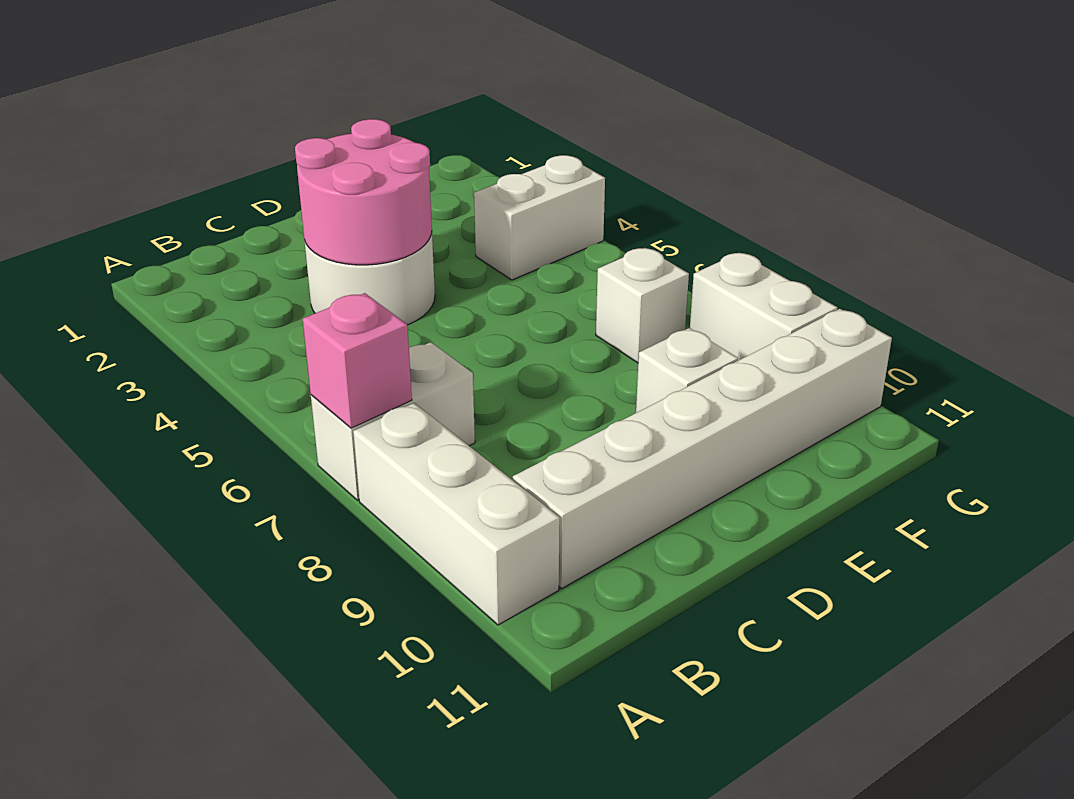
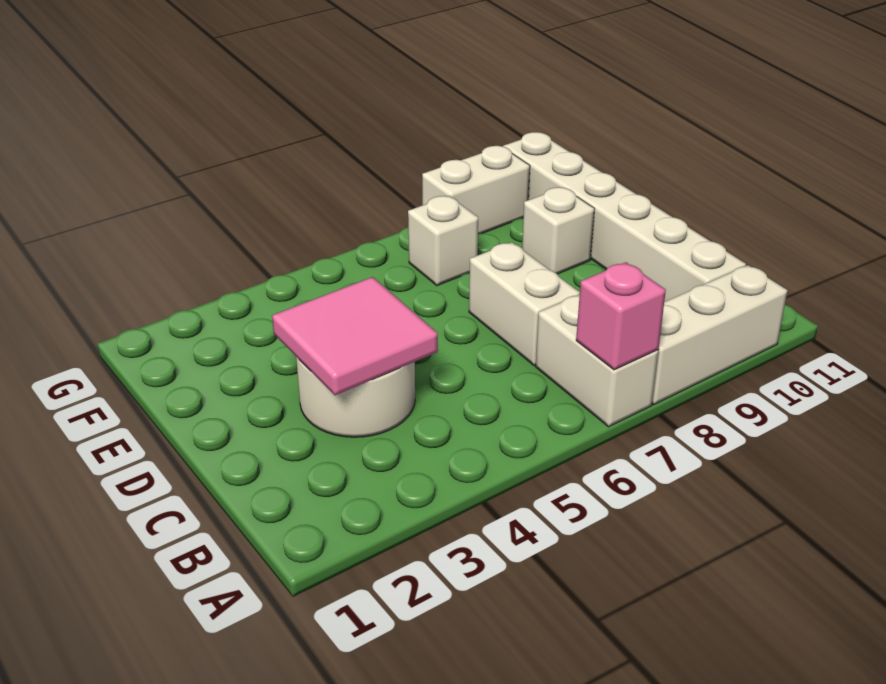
pink round brick C3:D4 level 2 -> pink tile C3:D4 level 2
white brick F4:G4 level 1 -> white brick C7:D7 level 1

